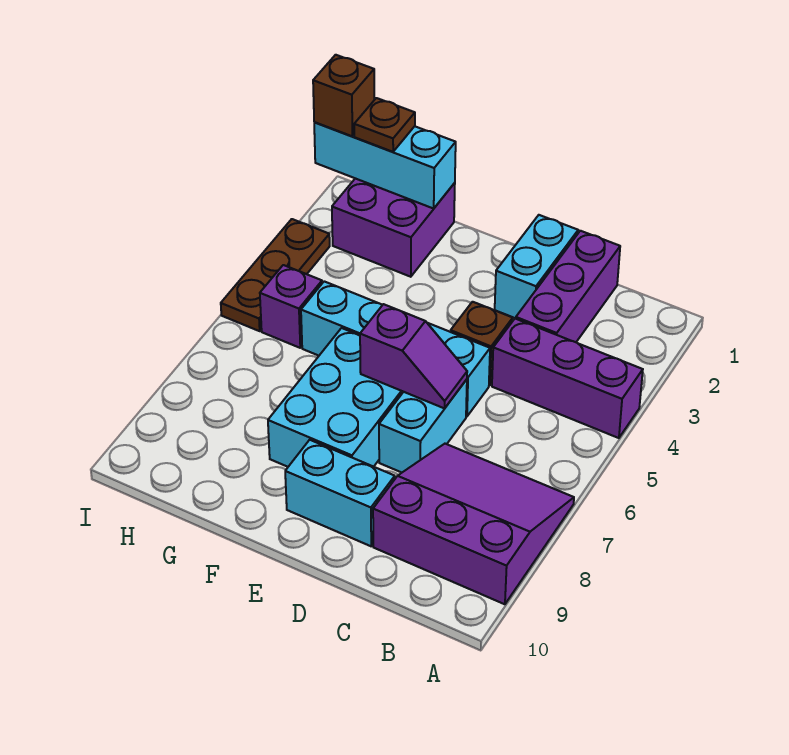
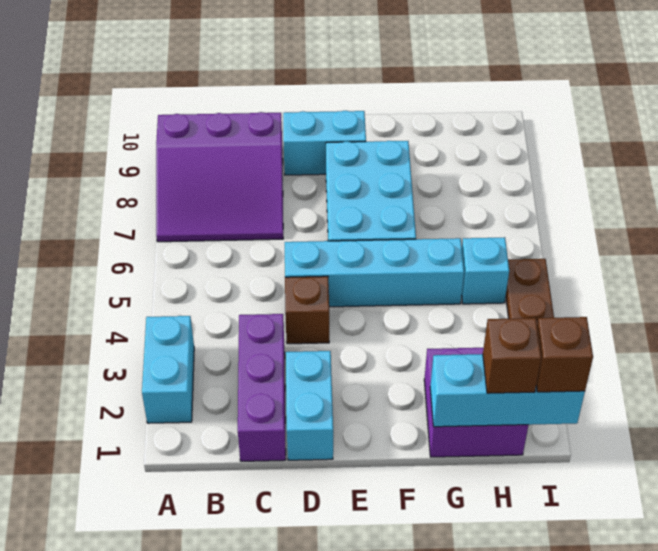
purple brick A4:C4 level 1 -> none
cyan brick D6:D7 level 1 -> cyan brick A2:A3 level 1
purple slope D6:E6 level 2 top E -> none
brown plate H1 level 3 -> brown brick H1 level 3
purple brick H5 level 1 -> cyan brick H5 level 1

